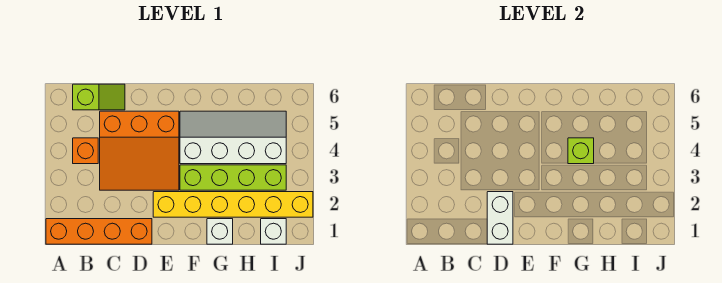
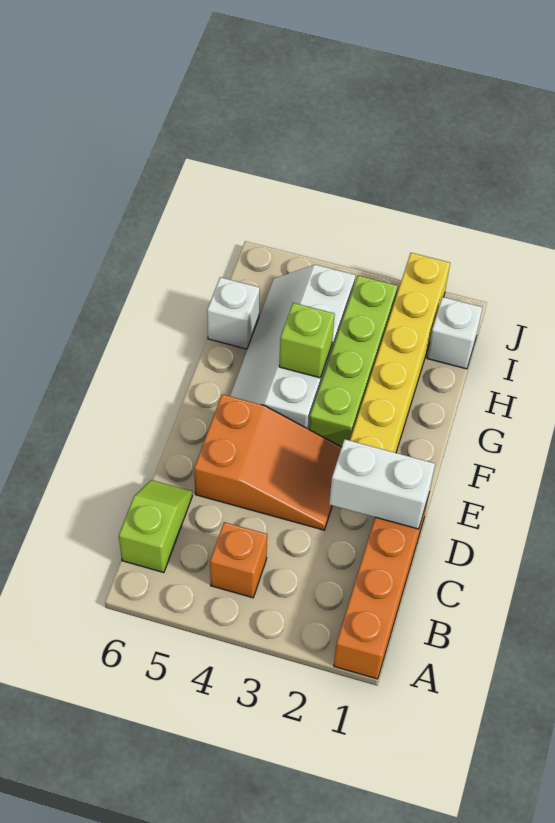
orange slope C3:E5 level 1 top 5 -> orange slope D3:E5 level 1 top 5
white brick G1 level 1 -> white brick H6 level 1

